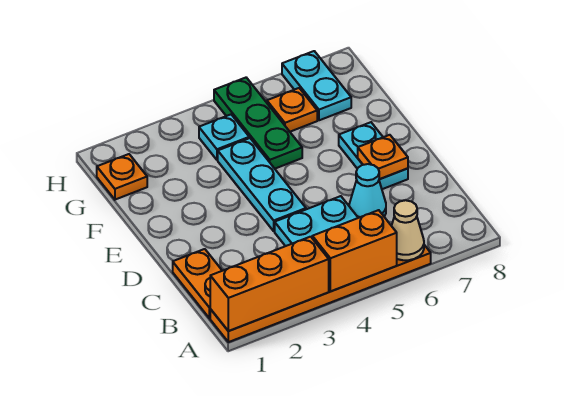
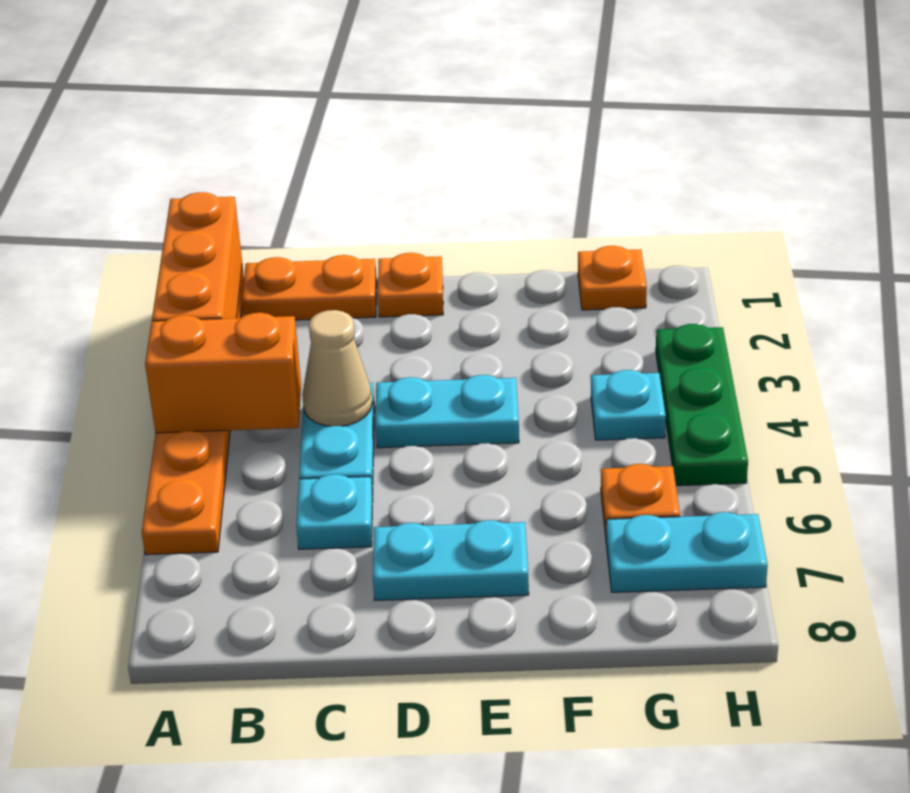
orange brick A4:A5 level 2 -> orange brick A4:B4 level 2
tan cone A6 level 2 -> tan cone C4 level 2
cyan cone C6 level 1 -> cyan plate C6 level 1
cyan plate D4:F4 level 1 -> cyan plate D4:E4 level 1
orange plate D7 level 2 -> orange plate D1 level 1
green plate F5:H5 level 1 -> green plate H3:H5 level 1

